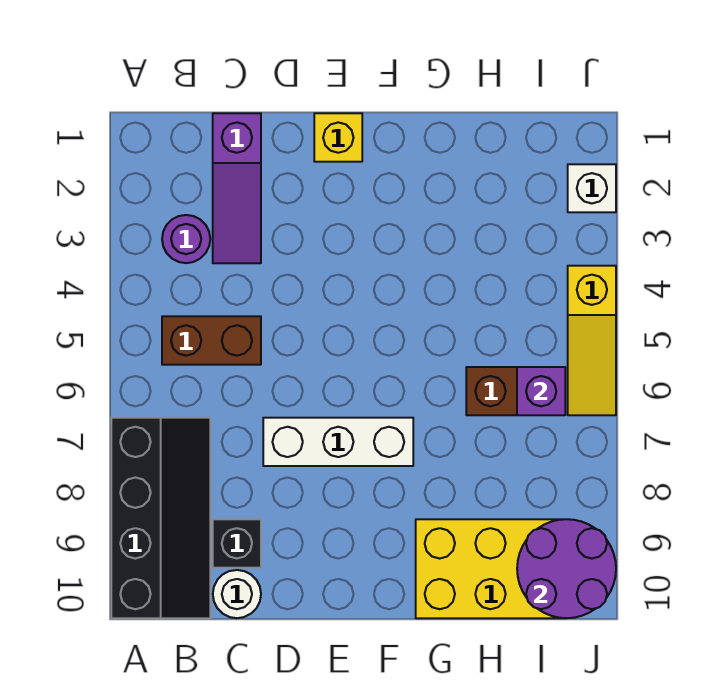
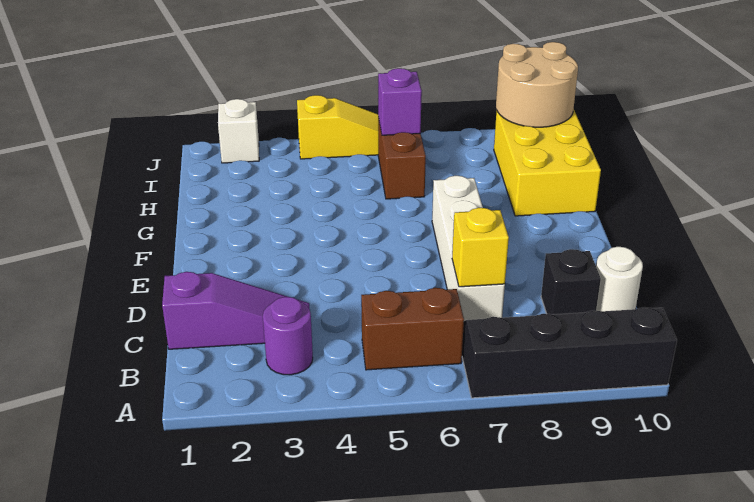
brown brick B5:C5 level 1 -> brown brick B5:B6 level 1
white brick D7:F7 level 1 -> white brick C7:F7 level 1
yellow brick E1 level 1 -> yellow brick C7 level 2
purple round brick I9:J10 level 2 -> tan round brick I9:J10 level 2

